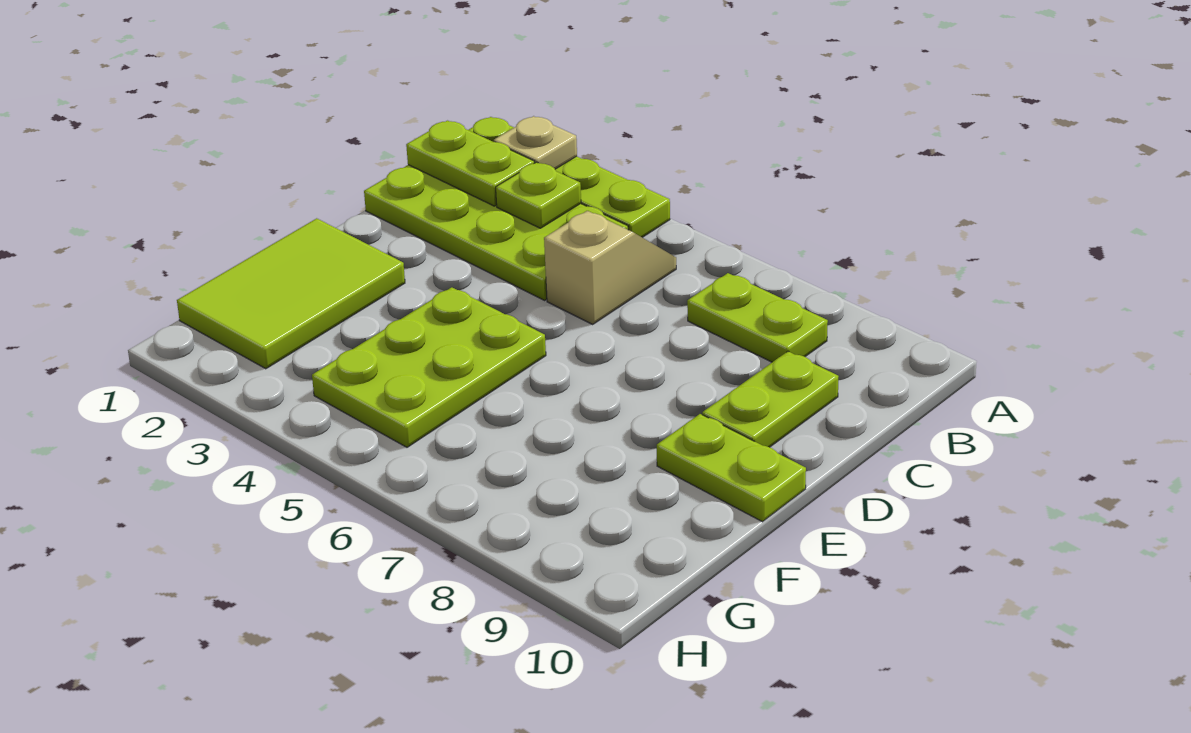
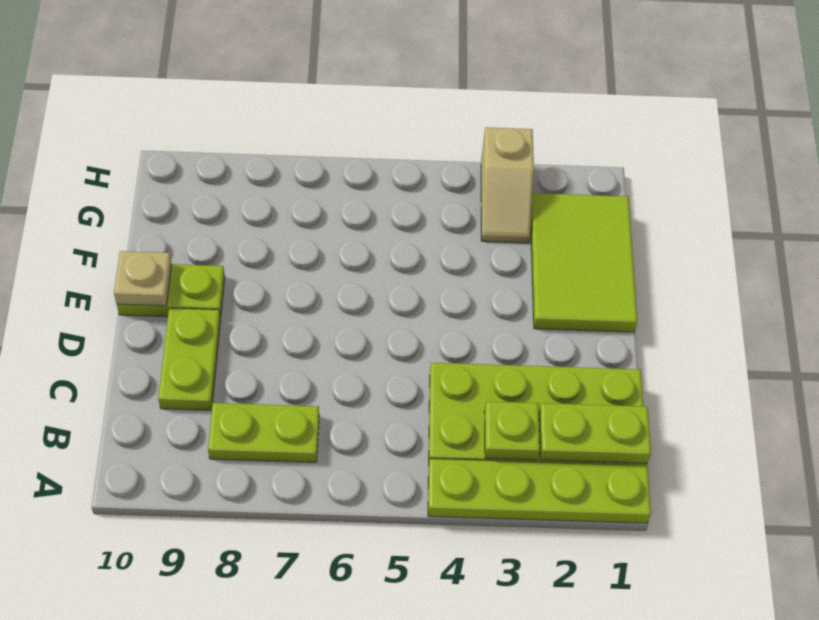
tan plate A2 level 2 -> tan plate E10 level 2
tan slope B5:C5 level 1 top C -> tan slope G3:H3 level 1 top H
lime plate E4:G5 level 1 -> none

